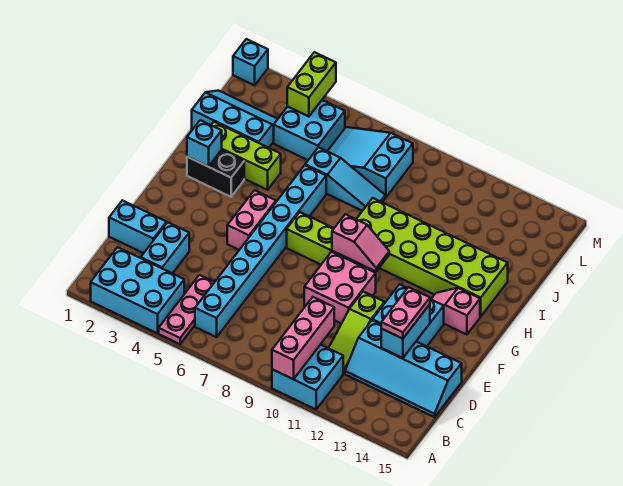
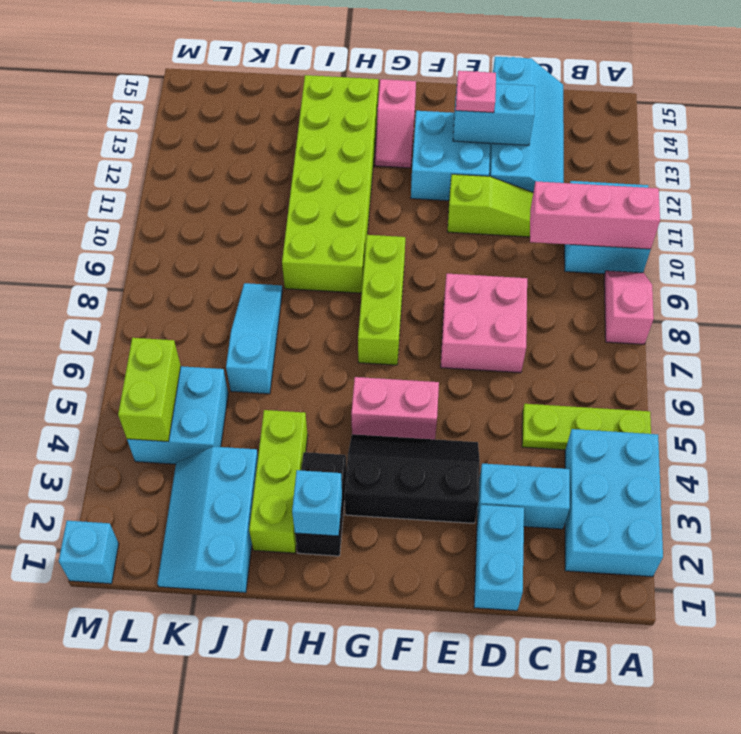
pink plate A5:C5 level 1 -> lime plate A5:C5 level 1
cyan brick B6:I6 level 1 -> none
pink plate D13:E13 level 3 -> pink plate E13 level 3
none -> black slope E3:G4 level 1 top 3
pink brick E9:F10 level 1 -> pink brick D7:E8 level 1
pink slope G9:G10 level 2 top 9 -> pink slope A8:A9 level 1 top 8
cyan slope K6:L8 level 1 top 8 -> none
lime brick L4:M4 level 2 -> lime brick L4:L5 level 2

